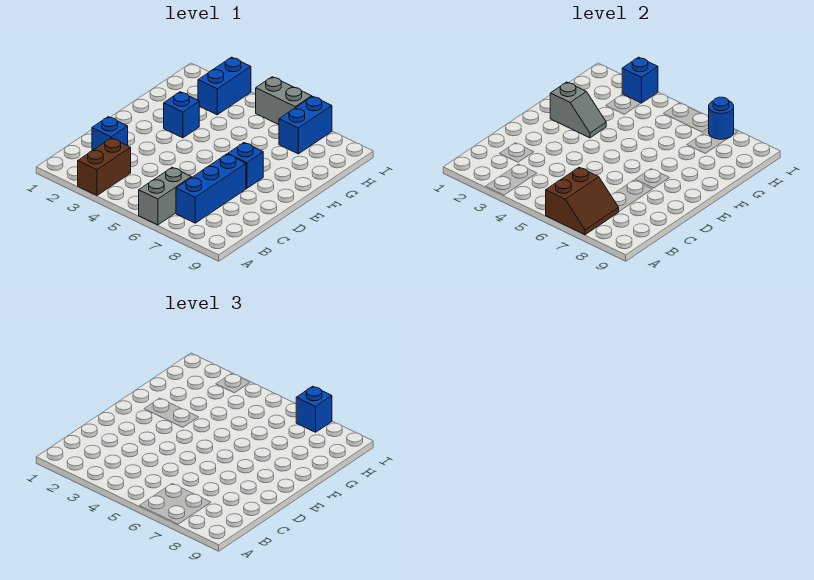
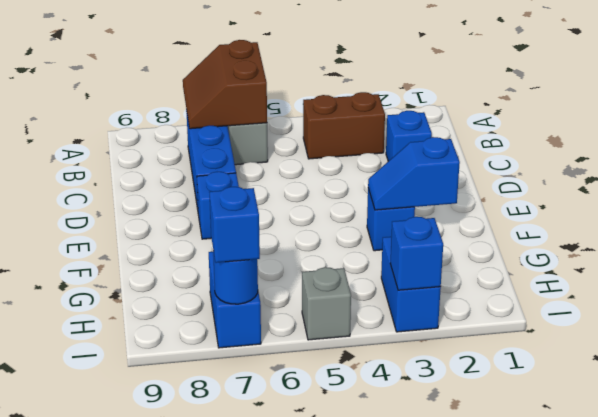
brown brick A3:B3 level 1 -> brown brick B3:B4 level 1
grey slope F2:F3 level 2 top 2 -> blue slope F2:F3 level 2 top 2
grey brick I5:I6 level 1 -> grey brick I5 level 1

